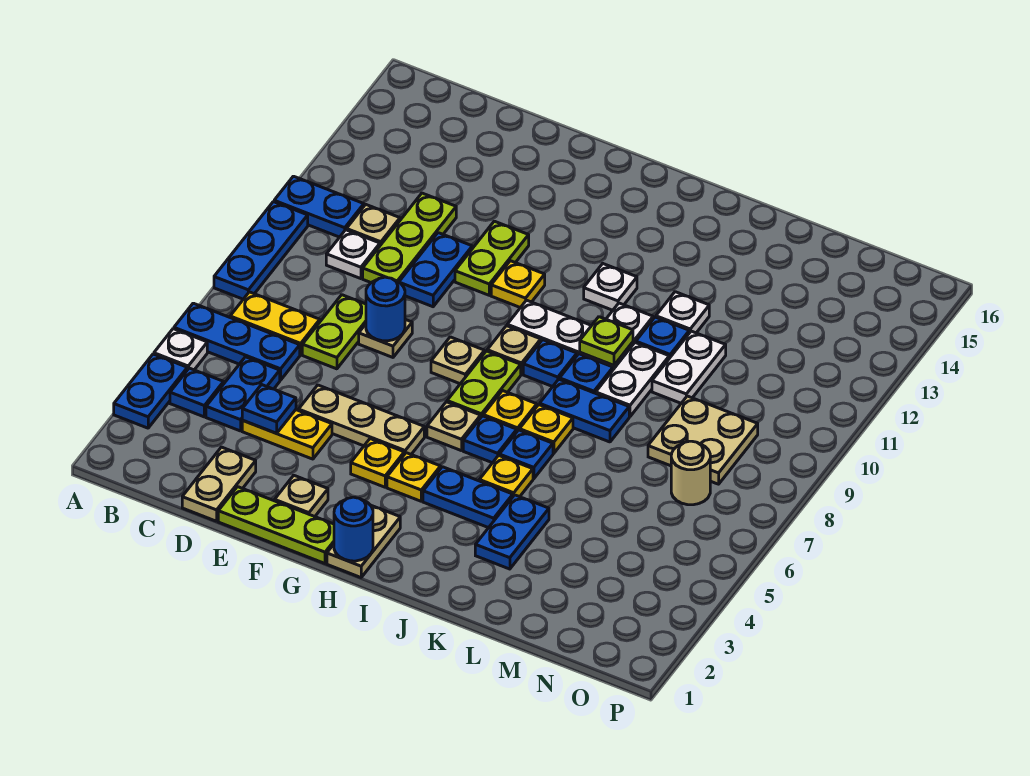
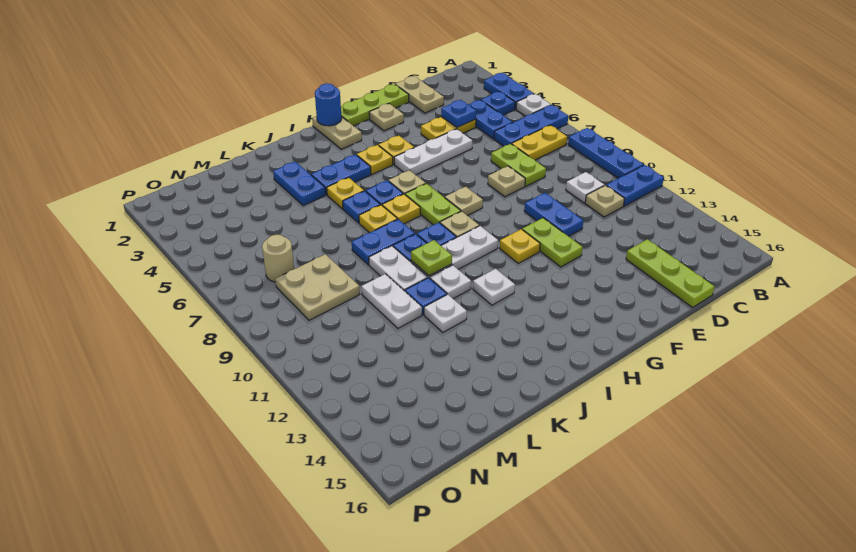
lime plate D10:D12 level 1 -> lime plate D14:D16 level 1
tan plate E5:G5 level 1 -> white plate E5:G5 level 1
blue round brick E8 level 2 -> none

